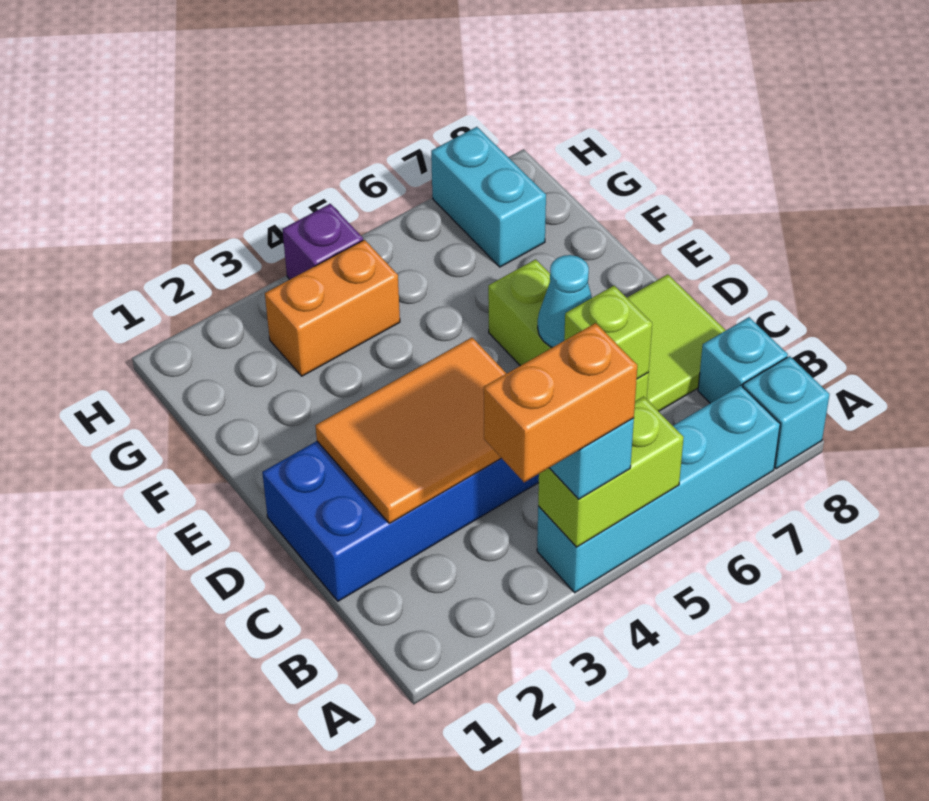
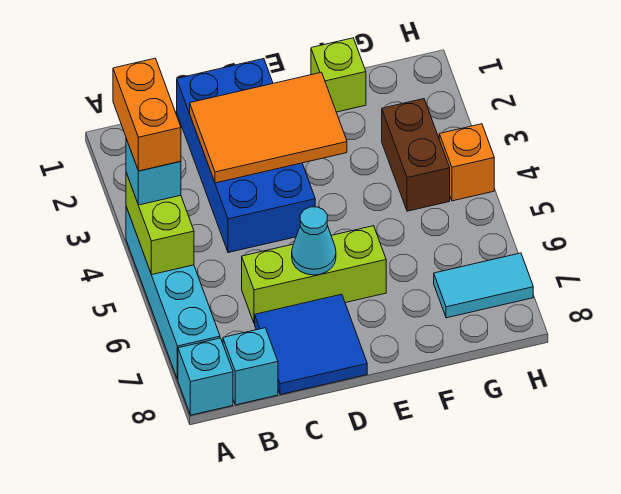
orange tile C2:D4 level 2 -> orange tile C2:E3 level 2
lime brick C6 level 2 -> lime brick F1 level 1
lime tile C7:D8 level 1 -> blue tile C7:D8 level 1
orange brick G3:G4 level 1 -> brown brick G3:G4 level 1
cyan brick G7:H7 level 1 -> cyan tile G7:H7 level 1
purple brick H4 level 1 -> orange brick H4 level 1

